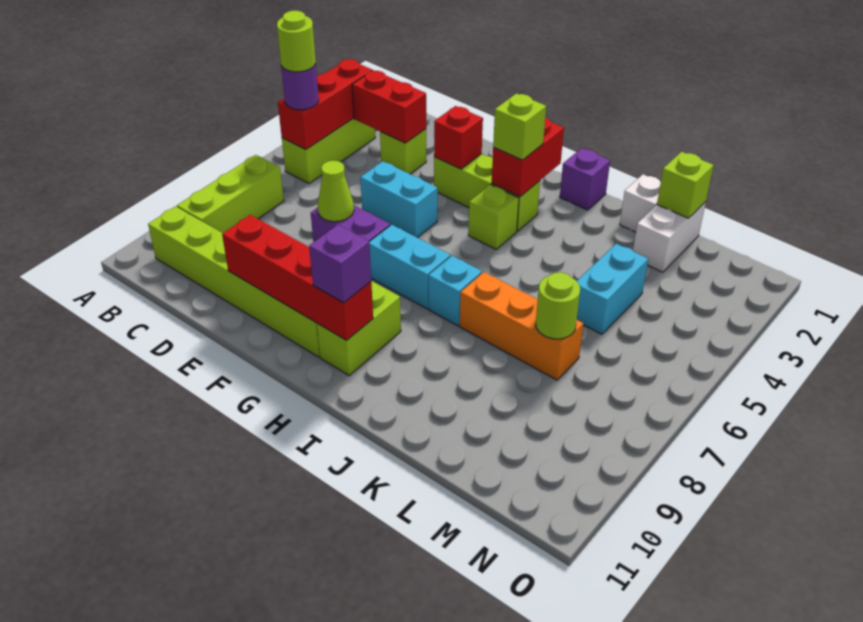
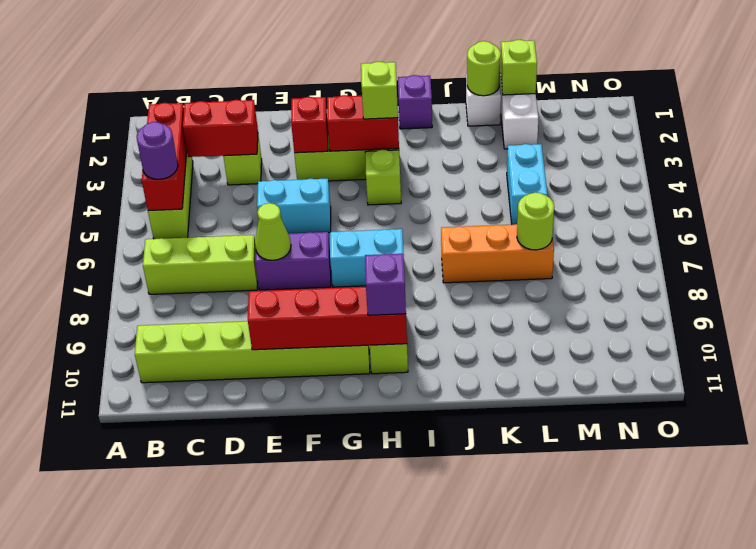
lime round brick B5 level 4 -> lime round brick K1 level 2
lime brick B7:B9 level 1 -> lime brick B7:D7 level 1
red brick H2:H3 level 2 -> red brick G3:H3 level 2
cyan brick I7 level 1 -> none

